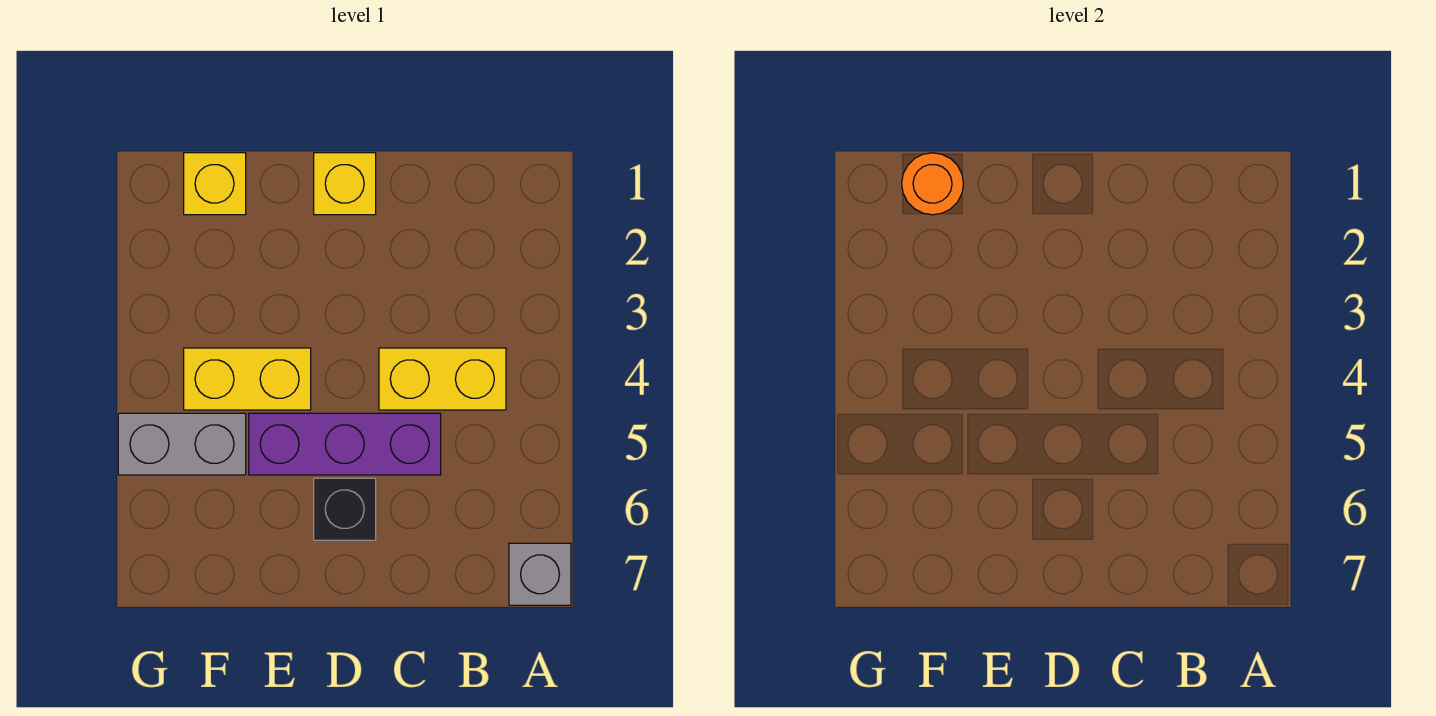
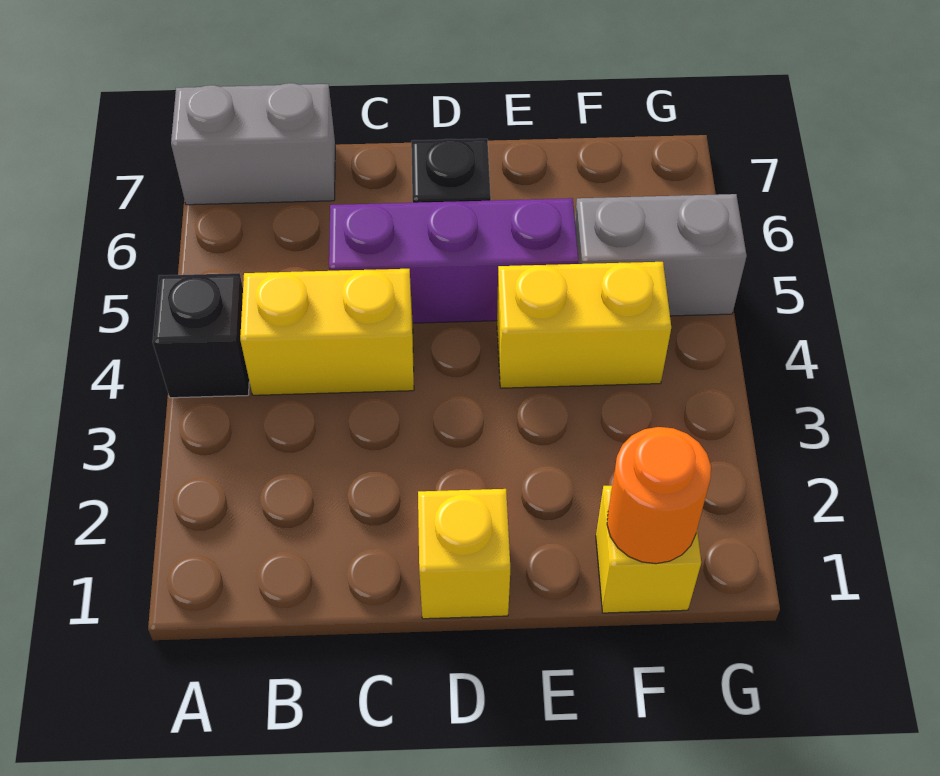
none -> black brick A4 level 1
grey brick A7 level 1 -> grey brick A7:B7 level 1

